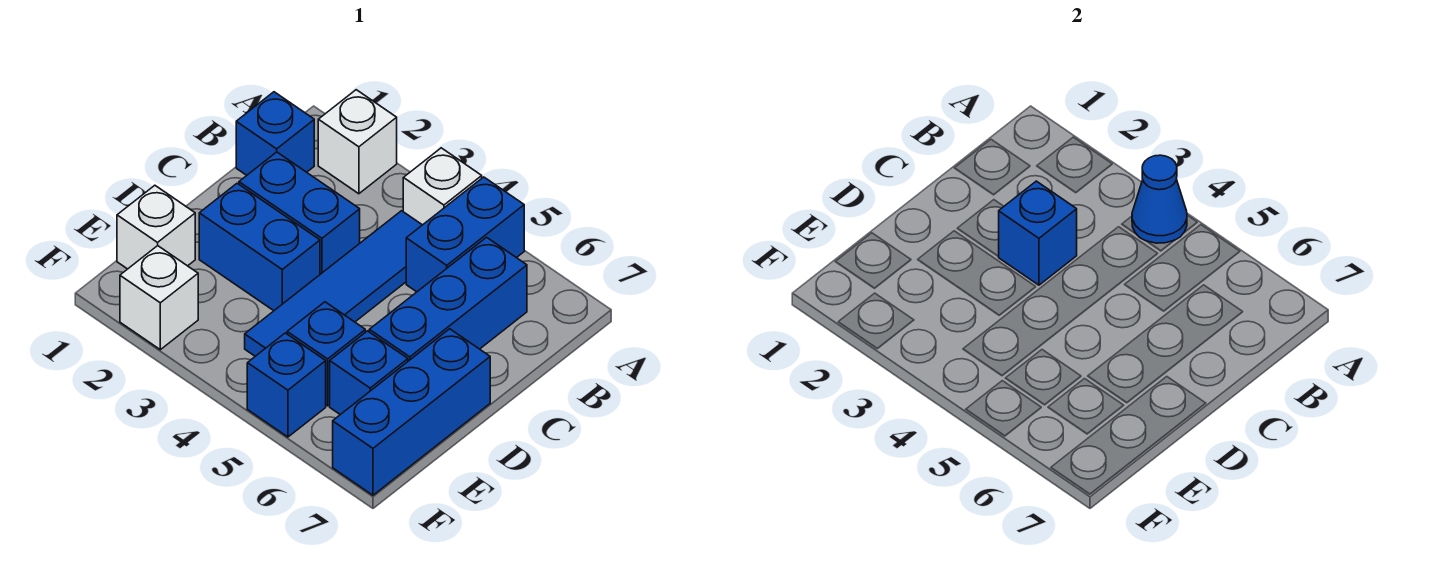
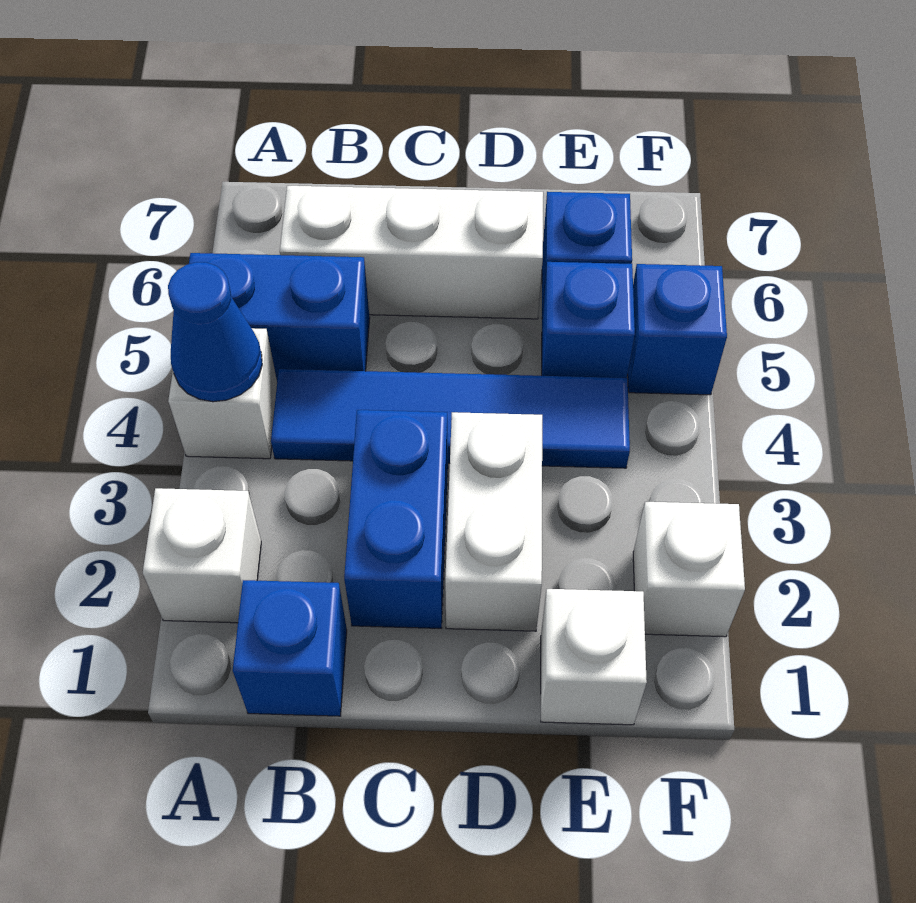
blue brick B6:D6 level 1 -> white brick B6:D6 level 1
blue brick C3 level 2 -> none
blue brick D2:D3 level 1 -> white brick D2:D3 level 1
blue brick D7:F7 level 1 -> none

